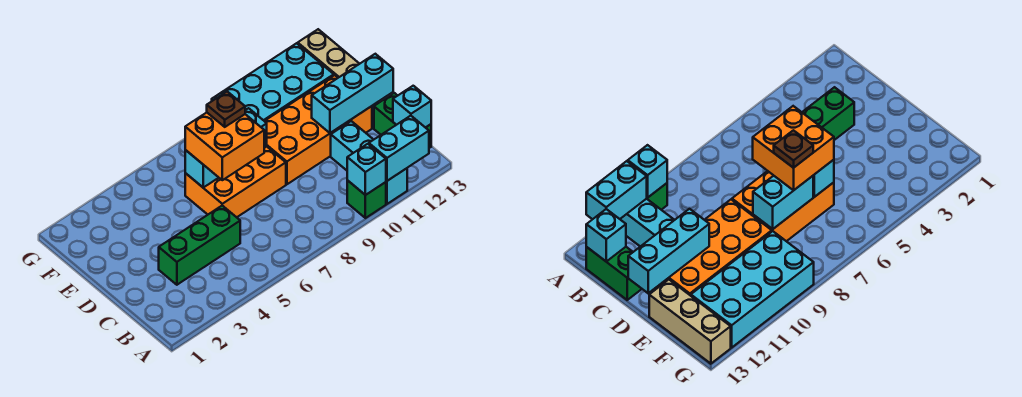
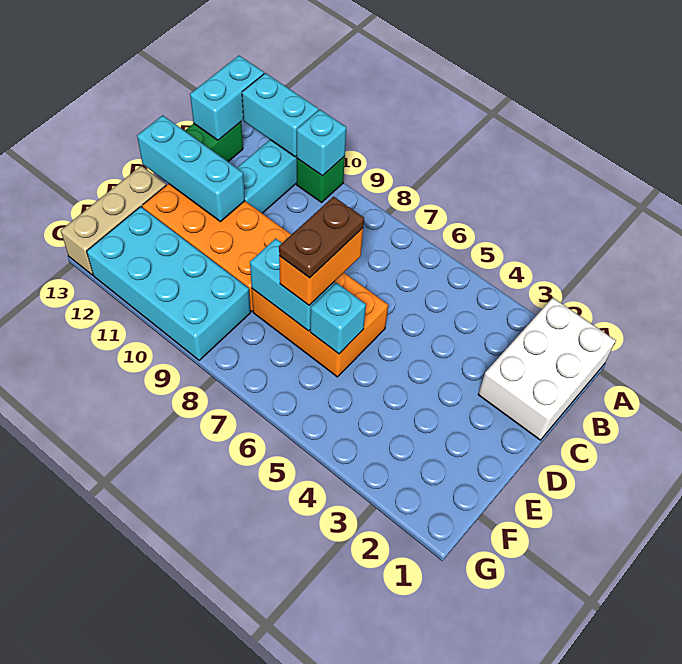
none -> white brick A1:C2 level 1
cyan brick B13 level 2 -> cyan brick A13:B13 level 2
green brick C3:C5 level 1 -> none
orange brick D6:E7 level 3 -> orange brick D7:E7 level 3
brown plate E7 level 4 -> brown plate D7:E7 level 4

